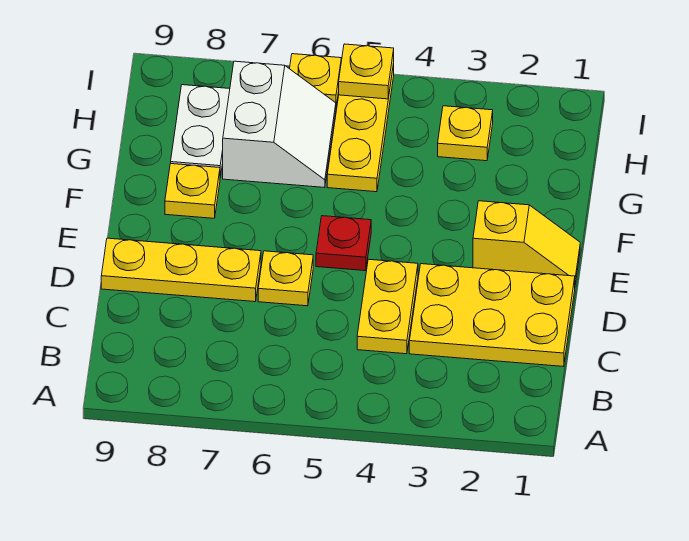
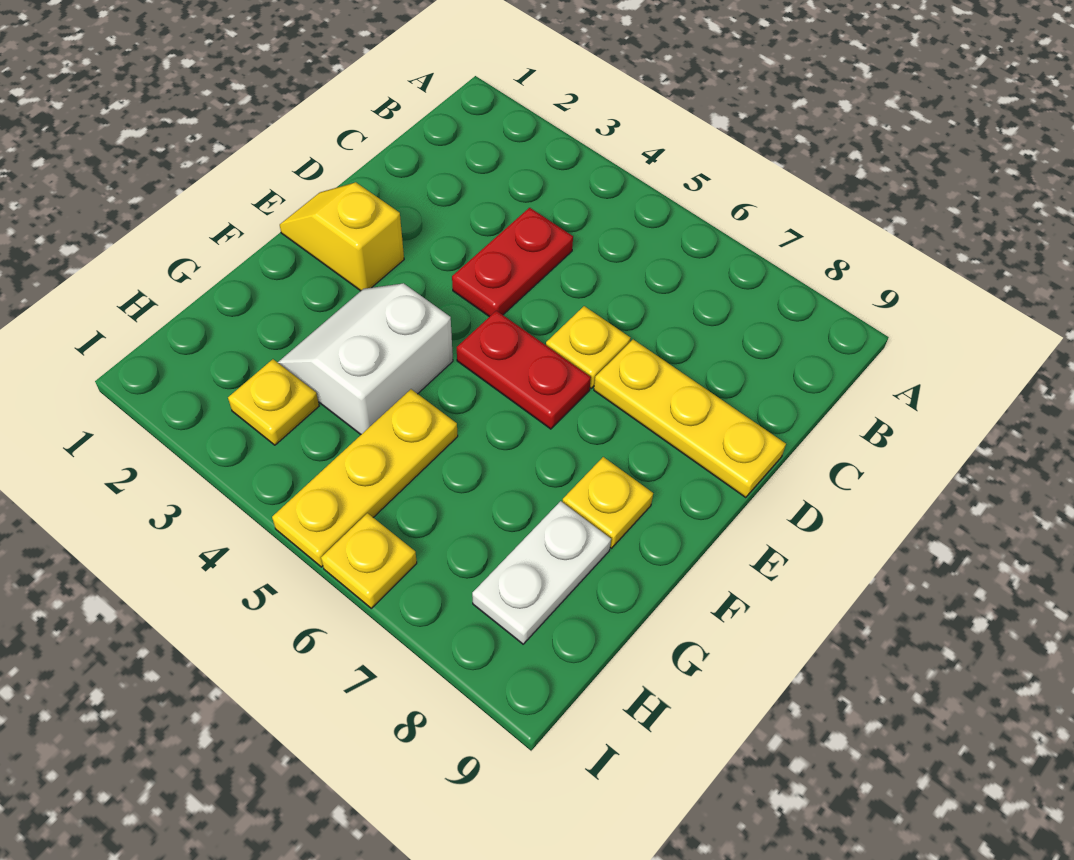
yellow plate C1:D3 level 1 -> none
yellow plate C4:D4 level 1 -> red plate C4:D4 level 1
red plate E5 level 1 -> red plate E5:E6 level 1
white slope G6:H7 level 1 top 7 -> white slope F3:G4 level 1 top 4
yellow plate I5 level 2 -> none

